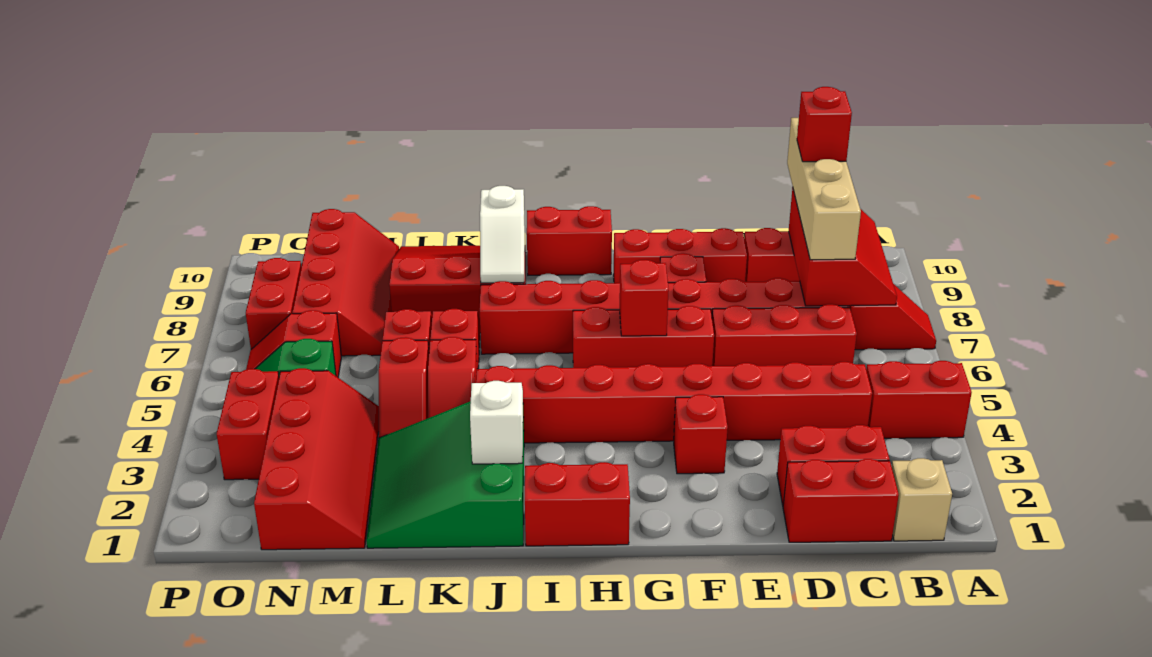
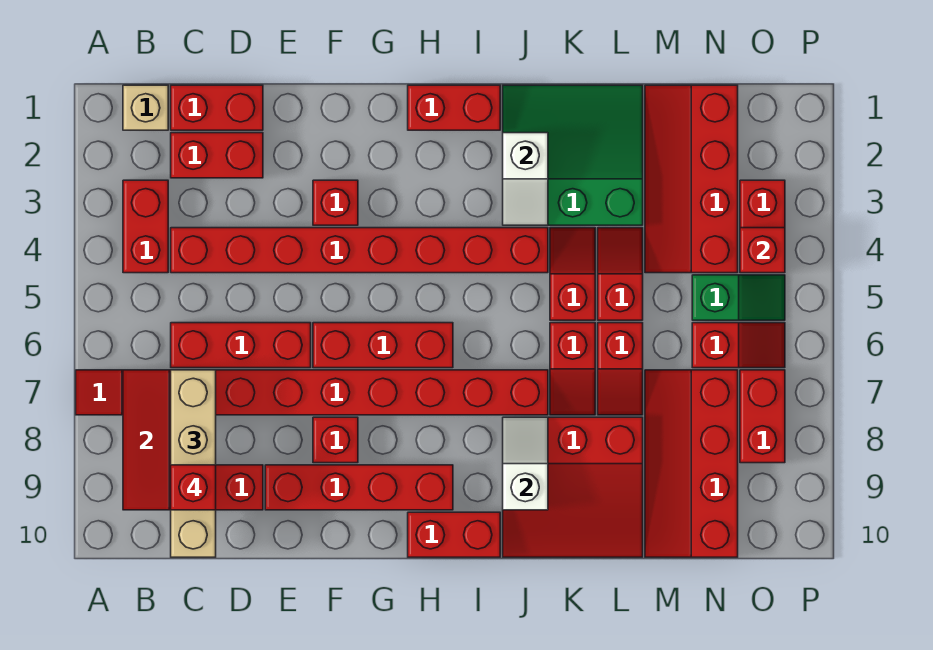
red brick A4:B4 level 1 -> red brick B3:B4 level 1
red brick E9:G9 level 1 -> red brick E9:H9 level 1
red brick G6 level 2 -> red brick O4 level 2
green slope J1:L3 level 1 top J -> green slope J1:L3 level 1 top 3

